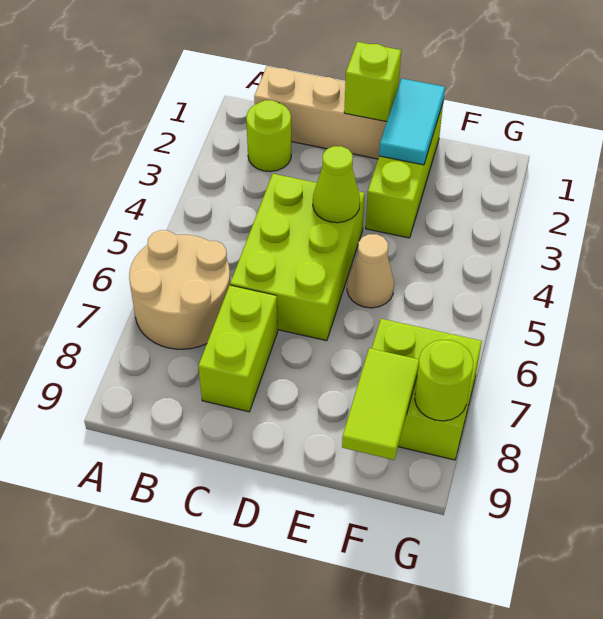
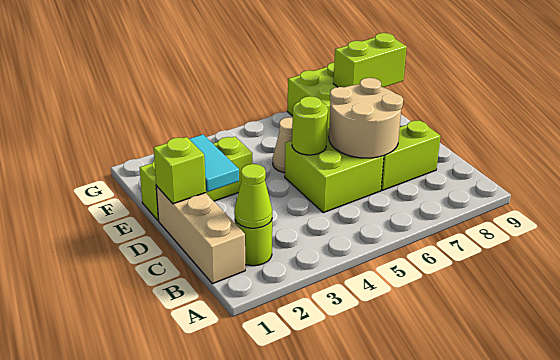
tan round brick A6:B7 level 1 -> tan round brick C6:D7 level 2
lime brick C4:D6 level 1 -> lime brick C5:D6 level 1
lime cone D4 level 2 -> lime cone B2 level 2
cyan tile E1:E2 level 2 -> cyan tile D2:E2 level 2
lime tile F8:F9 level 2 -> lime brick F8:F9 level 2
lime round brick G8 level 2 -> lime round brick D5 level 2

